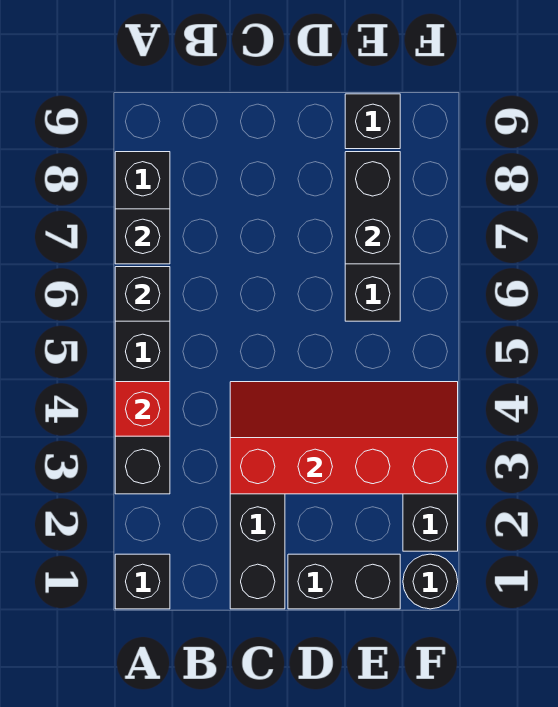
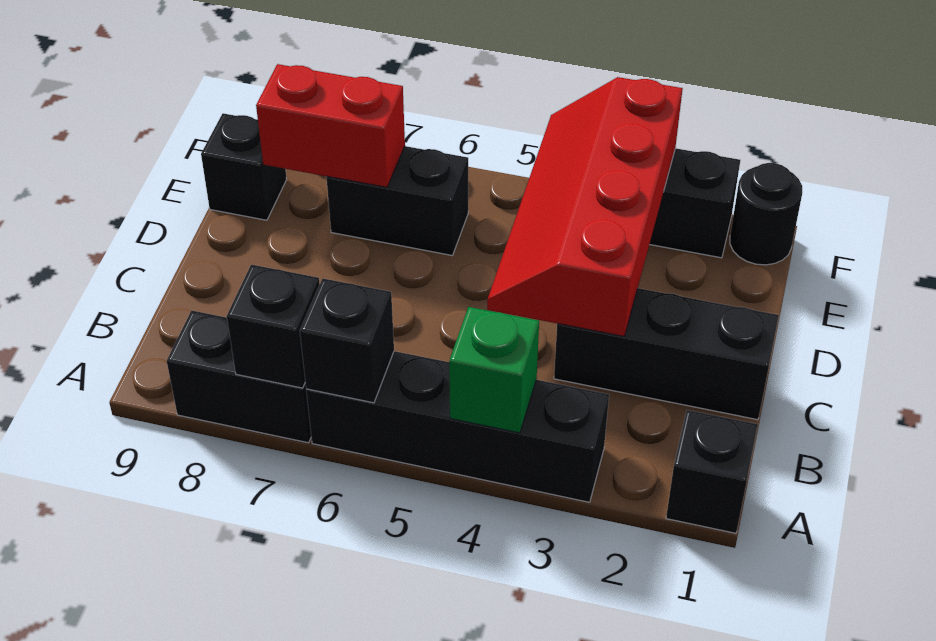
red brick A4 level 2 -> green brick A4 level 2
black brick D1:E1 level 1 -> none
black brick E7:E8 level 2 -> red brick E7:E8 level 2

